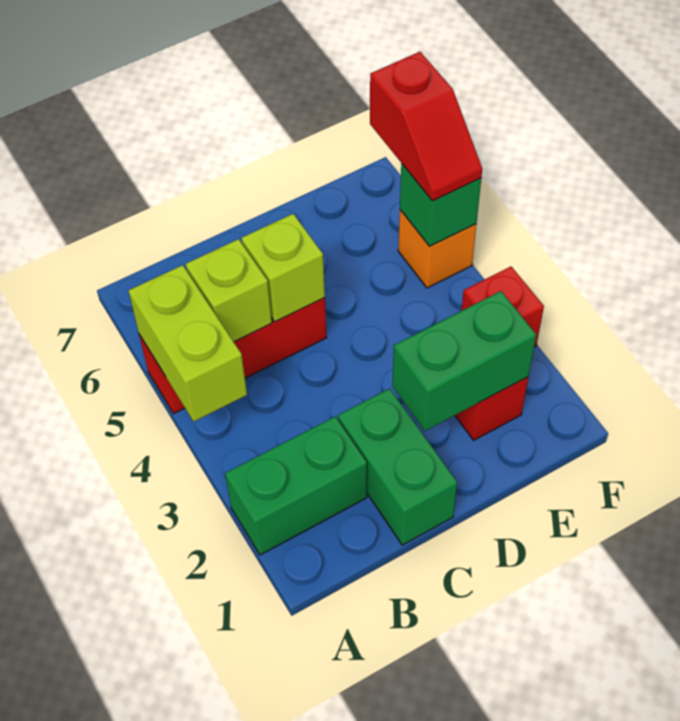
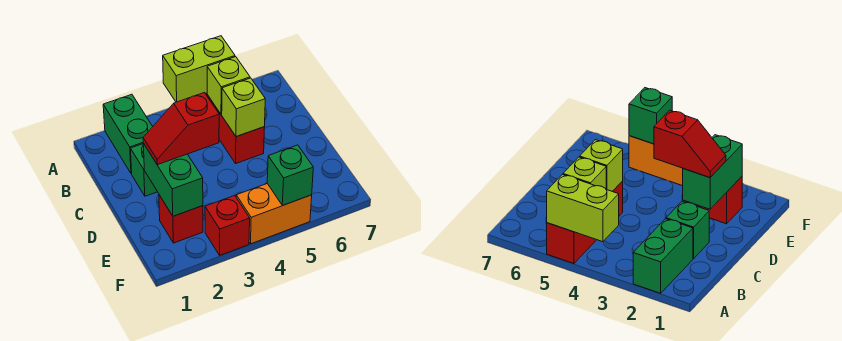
green brick C1:C2 level 1 -> green brick C2 level 1
orange brick F5 level 1 -> orange brick F4:F5 level 1
red slope F5:F6 level 3 top 6 -> red slope D2:D3 level 3 top 3

